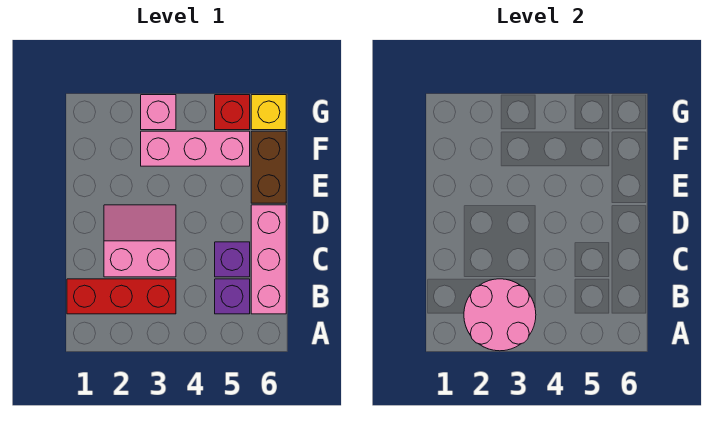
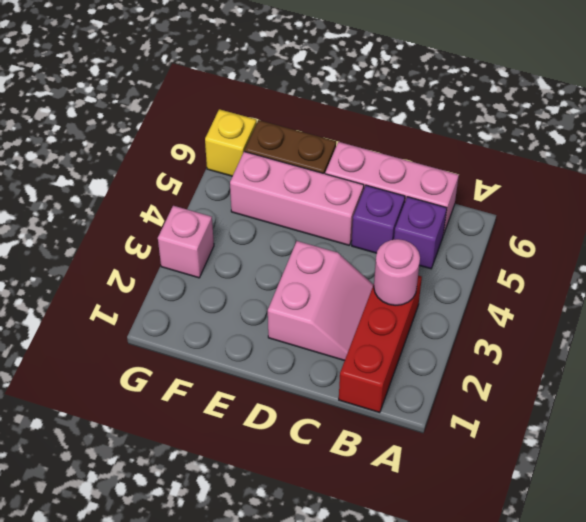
pink round brick A2:B3 level 2 -> pink round brick B3 level 2
pink slope C2:D3 level 1 top C -> pink slope C2:D3 level 1 top D
pink brick F3:F5 level 1 -> pink brick D5:F5 level 1
red brick G5 level 1 -> none

